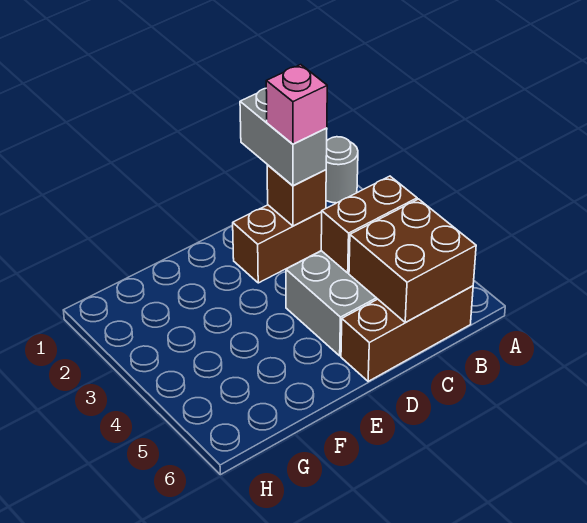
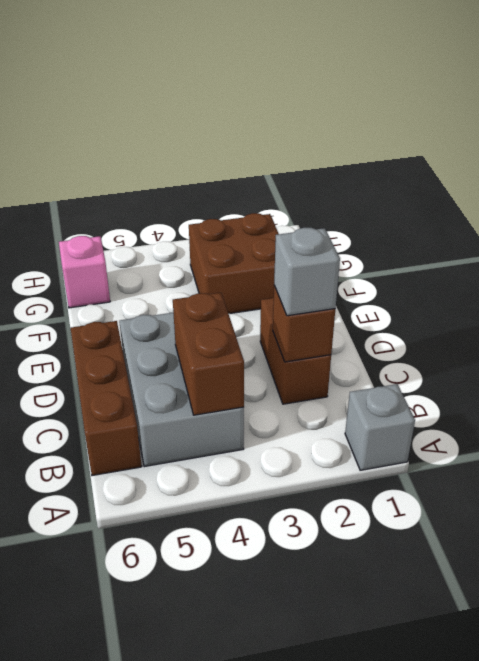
grey round brick A1 level 1 -> grey brick A1 level 1
brown brick B5:C6 level 2 -> brown brick F2:G3 level 1
grey brick C1:C2 level 3 -> grey brick C2 level 3
pink brick C2 level 4 -> pink brick G6 level 1

